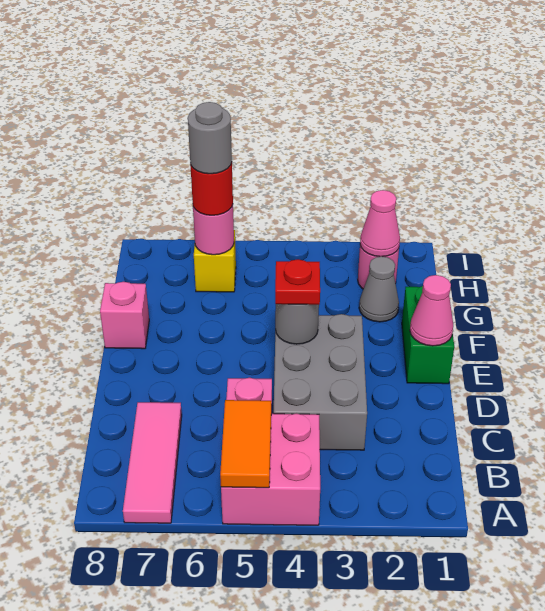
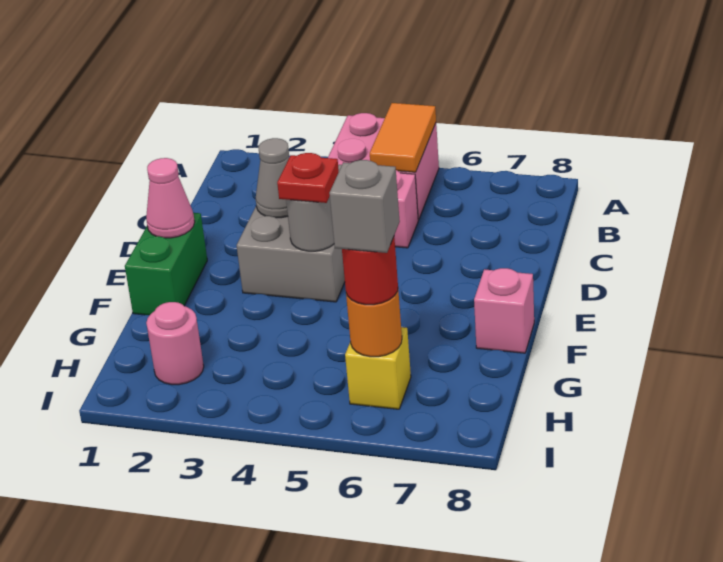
pink tile A7:C7 level 1 -> none
grey cone G2 level 1 -> grey cone D3 level 2
pink cone H2 level 2 -> none
pink round brick H6 level 2 -> orange round brick H6 level 2
grey round brick H6 level 4 -> grey brick H6 level 4

